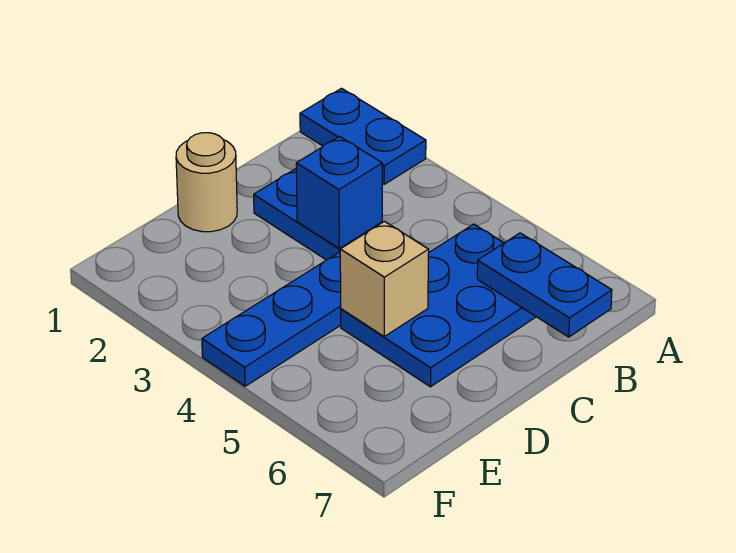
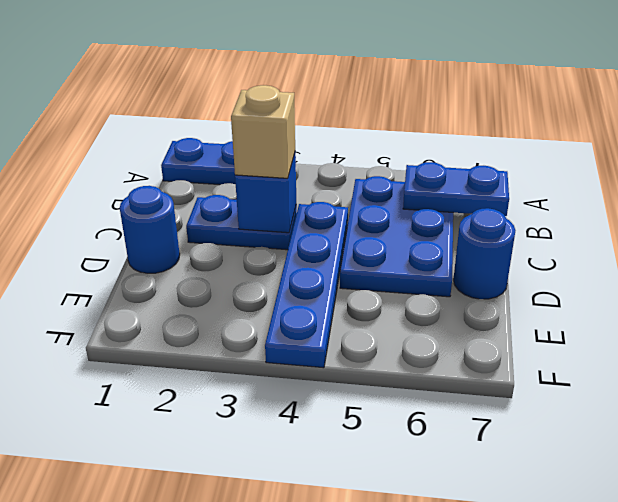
tan round brick D1 level 1 -> blue round brick D1 level 1
tan brick D5 level 2 -> tan brick C3 level 3
none -> blue round brick D7 level 1

